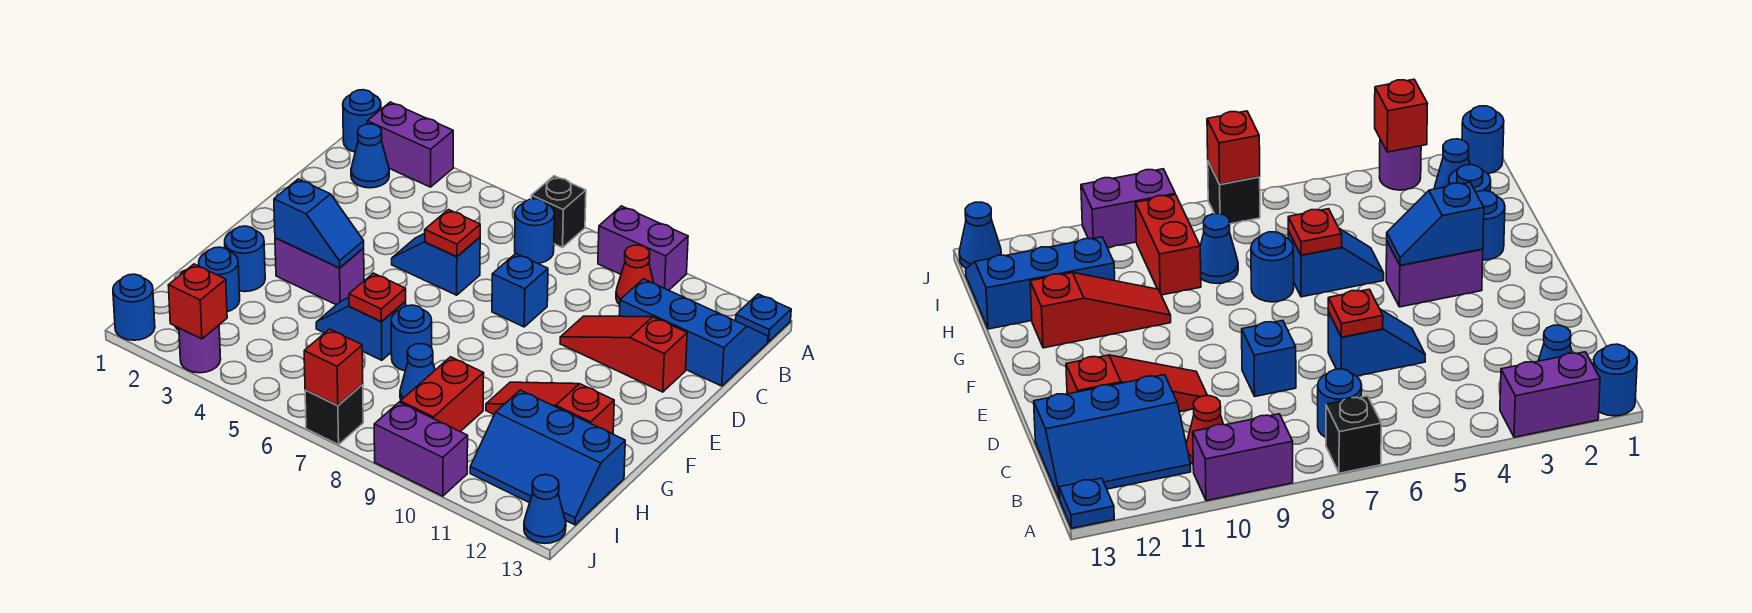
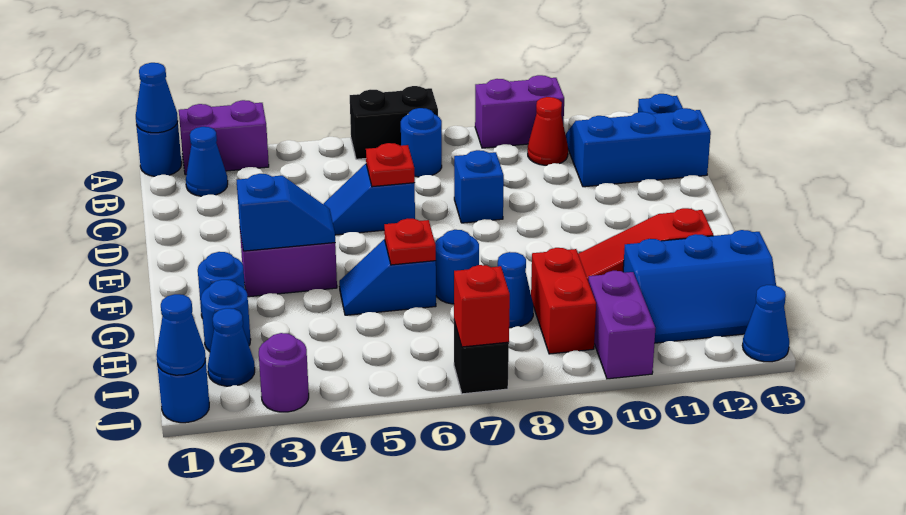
none -> blue cone A1 level 2
black brick A7 level 1 -> black brick A6:A7 level 1
red slope D10:D12 level 1 top 12 -> none
none -> blue cone J1 level 2
red brick J3 level 2 -> none
purple brick J9:J10 level 1 -> purple brick I10:J10 level 1

